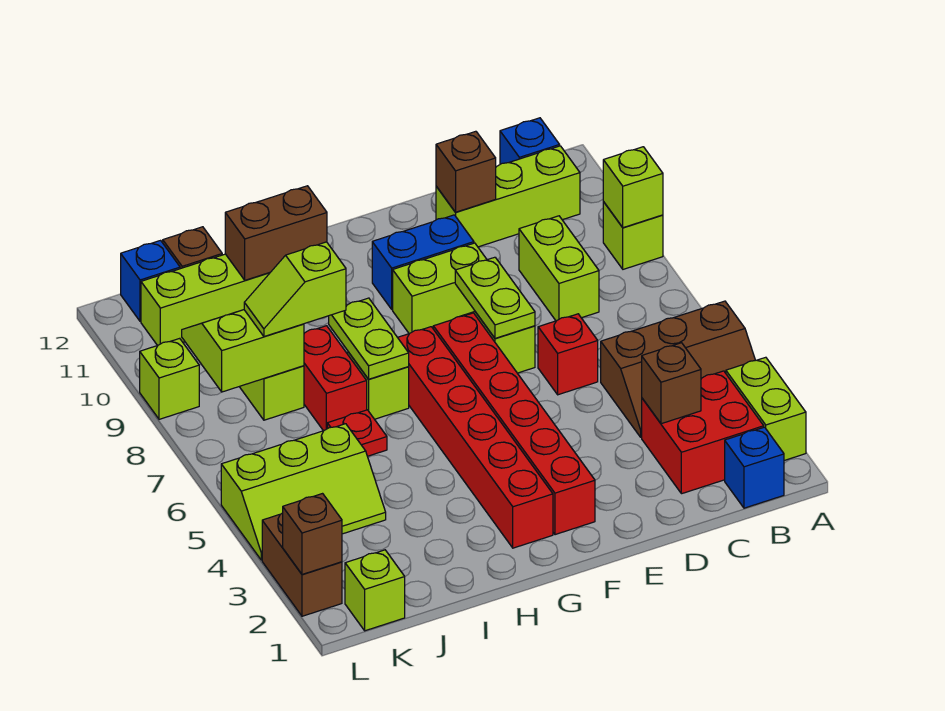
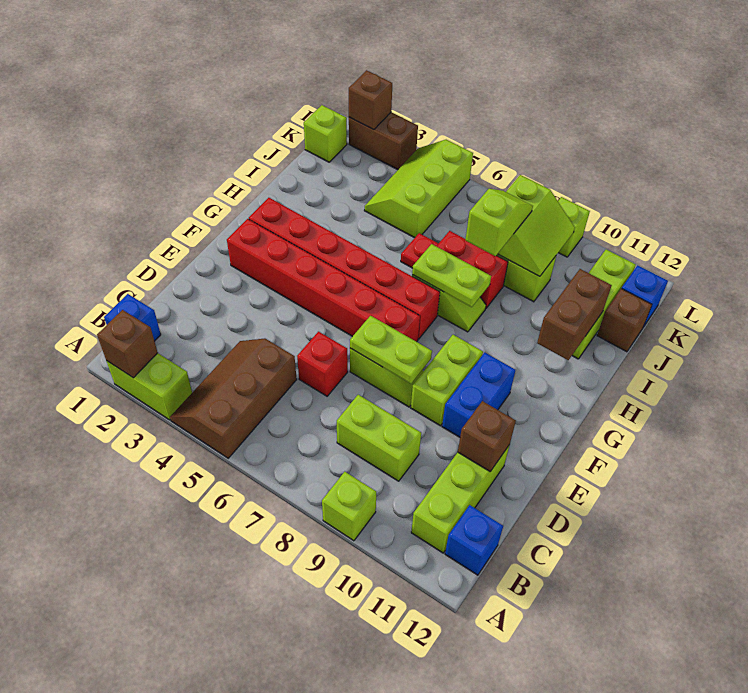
lime brick A9 level 2 -> none
red brick B2:C3 level 1 -> none
brown brick C3 level 2 -> brown brick A2 level 2

